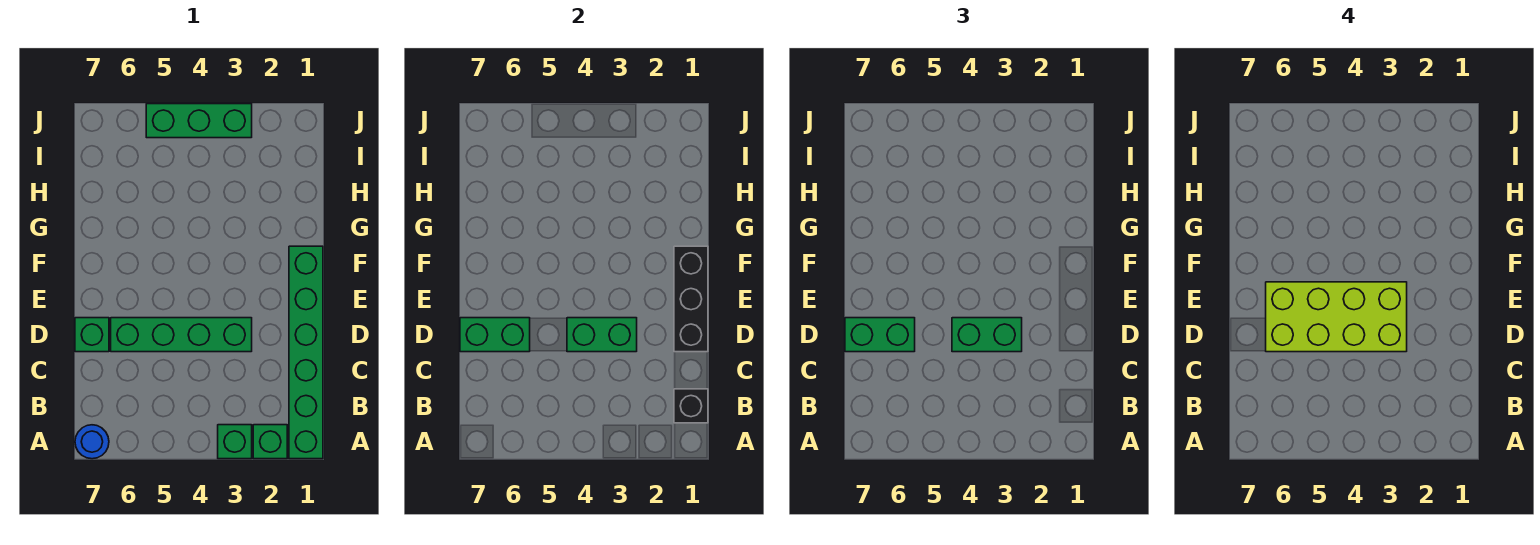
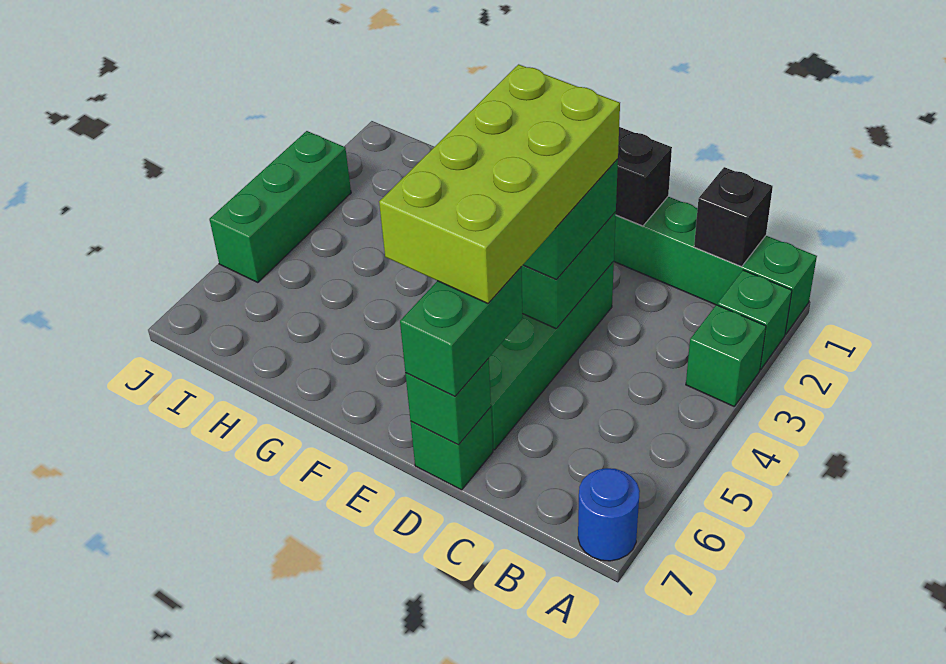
green brick D6:D7 level 2 -> green brick D7 level 2

